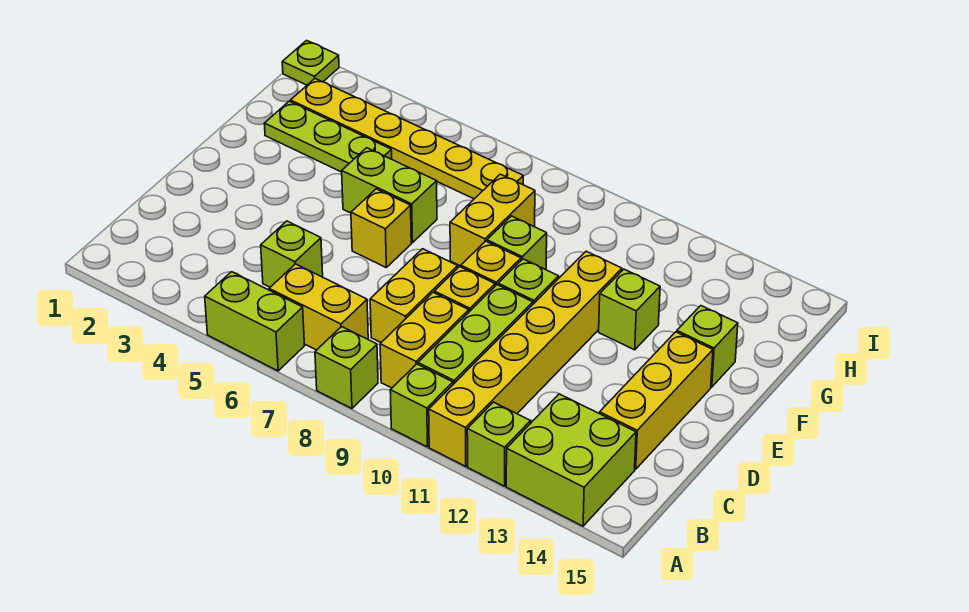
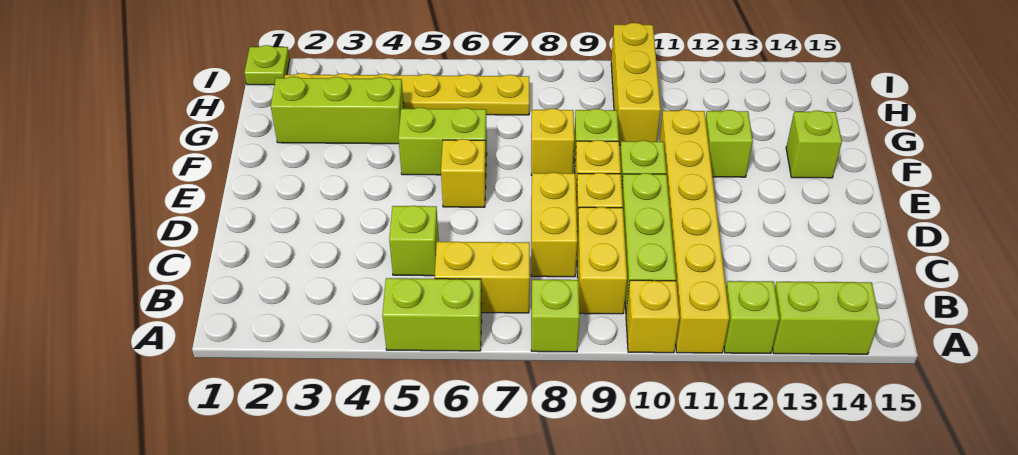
lime brick A10 level 1 -> yellow brick A10 level 1
lime brick A13:B14 level 1 -> lime brick A13:A14 level 1
yellow brick C14:E14 level 1 -> yellow brick G10:I10 level 1
yellow brick F8:G8 level 1 -> yellow brick F8 level 1
lime plate G2:G4 level 1 -> lime brick G2:G4 level 1

